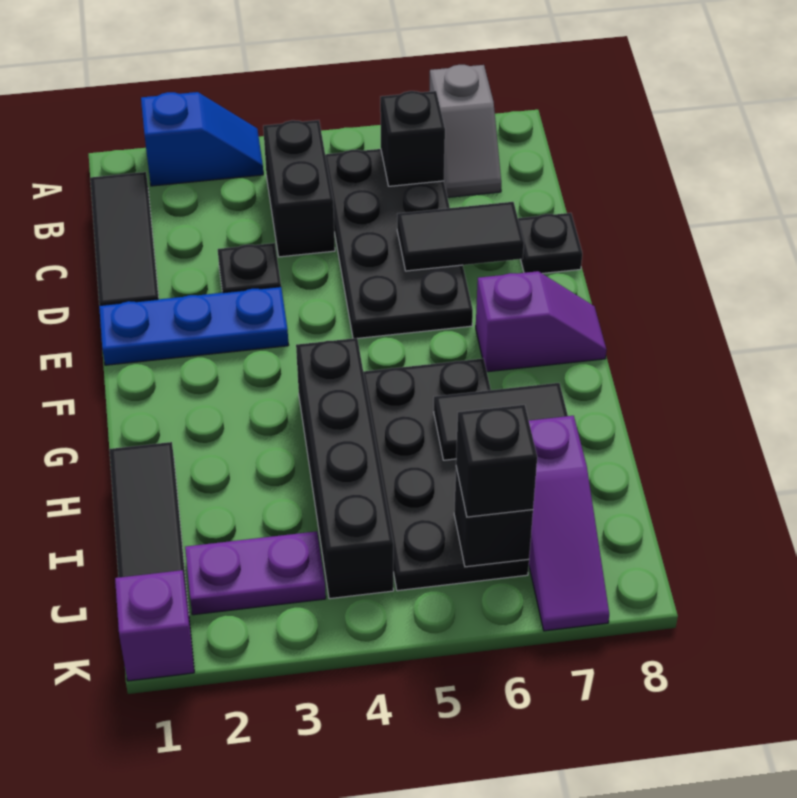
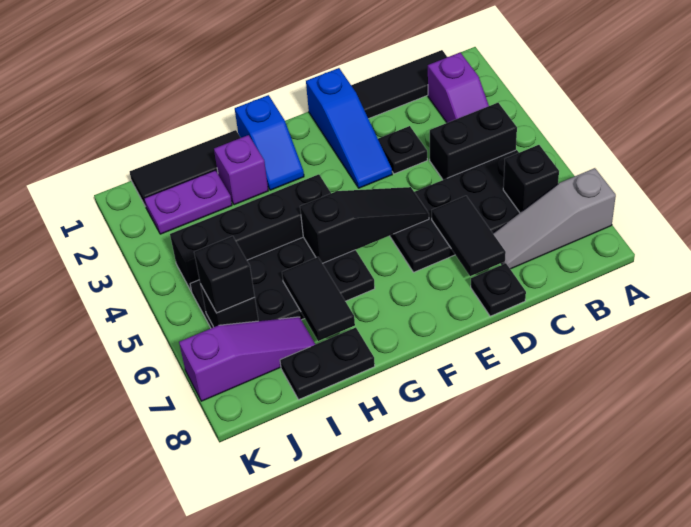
blue slope A2:A3 level 1 top 2 -> blue slope G1:G2 level 1 top 1
grey slope A7:B7 level 1 top A -> grey slope A7:C7 level 1 top A
blue plate E1:E3 level 1 -> blue slope E1:E3 level 1 top 1
none -> black slope E5:G5 level 2 top G
purple slope F7:F8 level 1 top 7 -> purple slope B2:B3 level 1 top 2
none -> black plate H8:I8 level 1
purple slope I7:K7 level 1 top I -> purple slope I7:K7 level 1 top K
purple plate J2:J3 level 1 -> purple plate I2:J2 level 1
purple brick K1 level 1 -> purple brick H2 level 1

